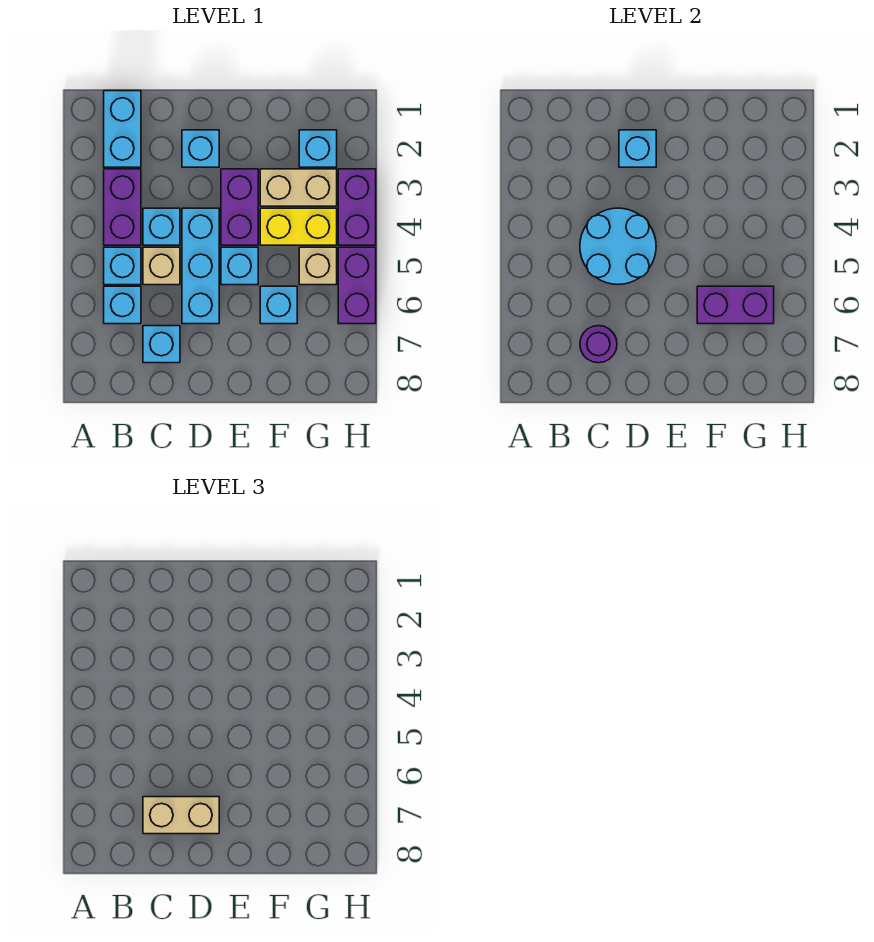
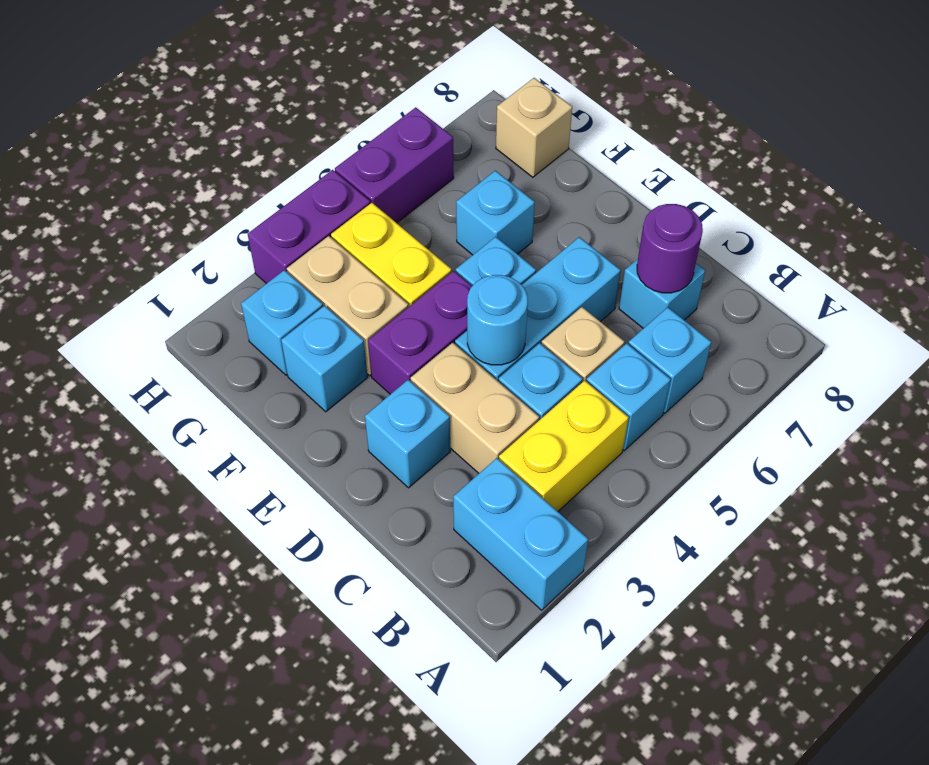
cyan brick B1:B2 level 1 -> cyan brick A2:B2 level 1
purple brick B3:B4 level 1 -> yellow brick B3:B4 level 1
cyan round brick C4:D5 level 2 -> cyan round brick D4 level 2
tan brick C7:D7 level 3 -> tan brick C3:D3 level 1
cyan brick D2 level 2 -> cyan brick F2 level 1
purple brick F6:G6 level 2 -> none
tan brick G5 level 1 -> tan brick G8 level 1

